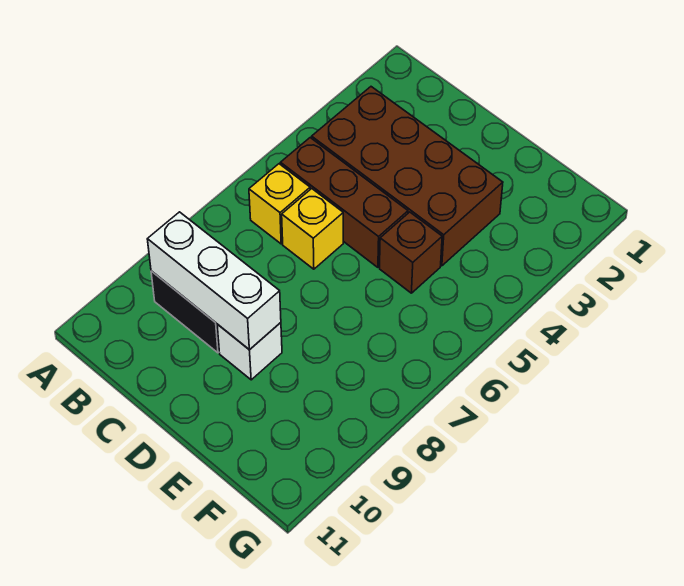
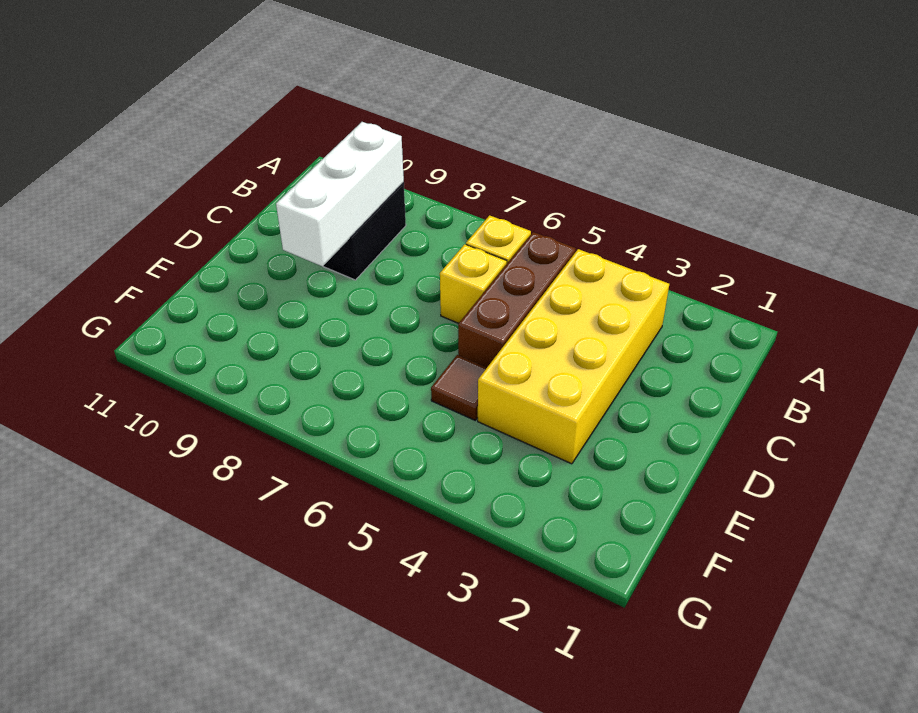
brown brick B3:E4 level 1 -> yellow brick B3:E4 level 1
white brick D9 level 1 -> none
brown brick E5 level 1 -> brown tile E5 level 1

